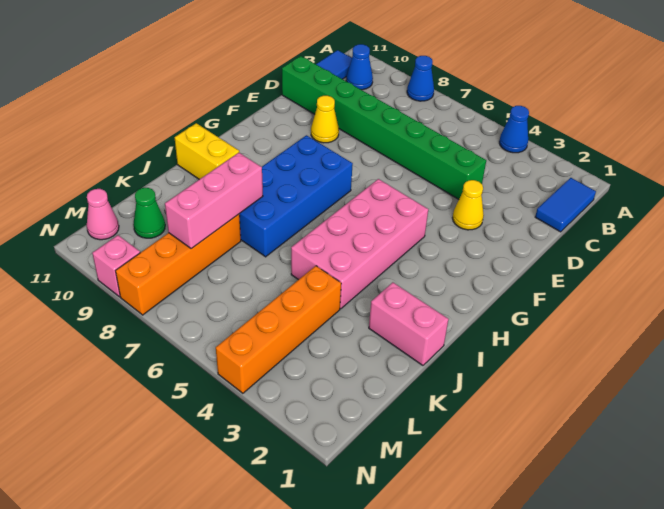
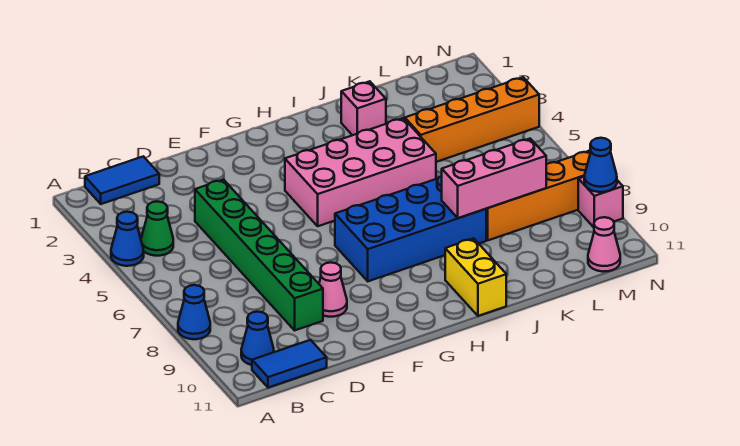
green brick D4:D11 level 1 -> green brick D4:D9 level 1
yellow cone E3 level 1 -> none
yellow cone E9 level 1 -> pink cone E9 level 1
pink brick J1:J2 level 1 -> pink brick J2 level 1
green cone L10 level 1 -> green cone B4 level 1
none -> blue cone N9 level 2

